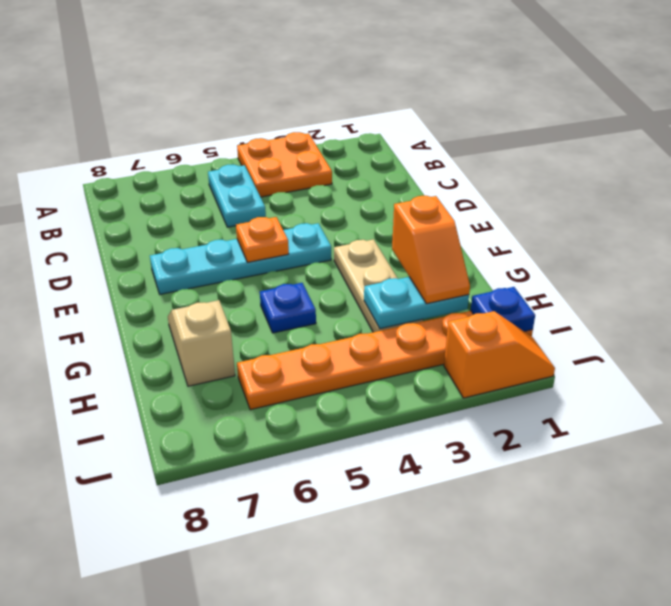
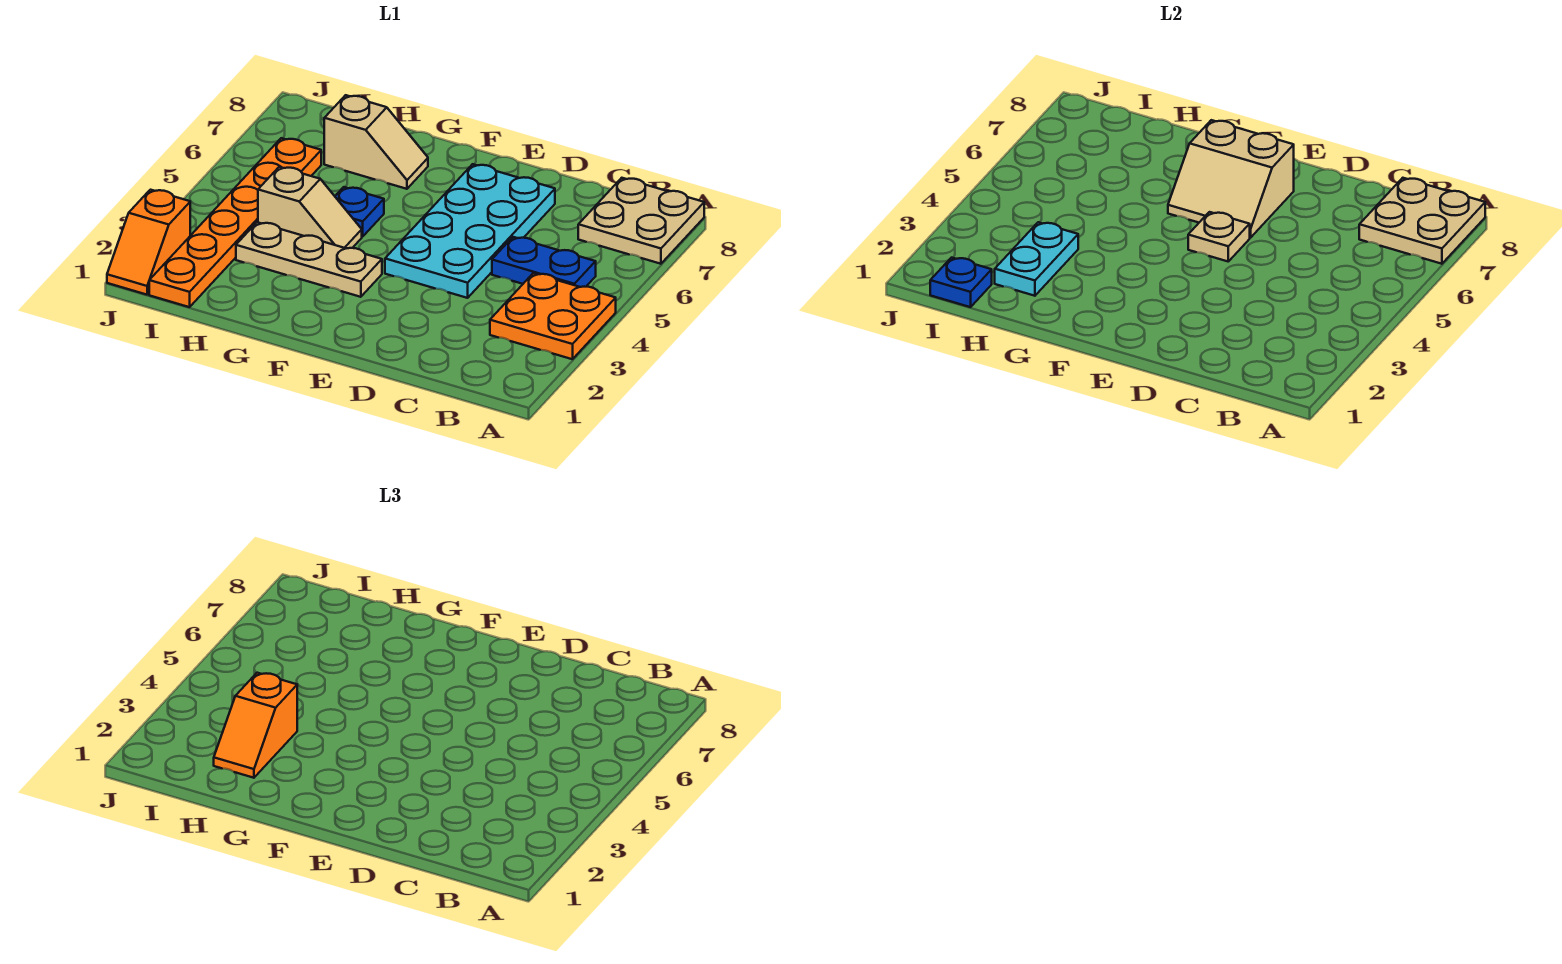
none -> tan plate A7:B8 level 1
none -> tan plate A7:B8 level 2
cyan plate B5:C5 level 1 -> blue plate B5:C5 level 1
cyan plate E4:E7 level 1 -> cyan plate D4:E7 level 1
orange plate E5 level 2 -> tan plate E5 level 2
none -> tan slope E6:F7 level 2 top 7
orange slope G2:H2 level 3 top G -> orange slope H2:H3 level 3 top 3
none -> tan slope G4:H4 level 1 top H

